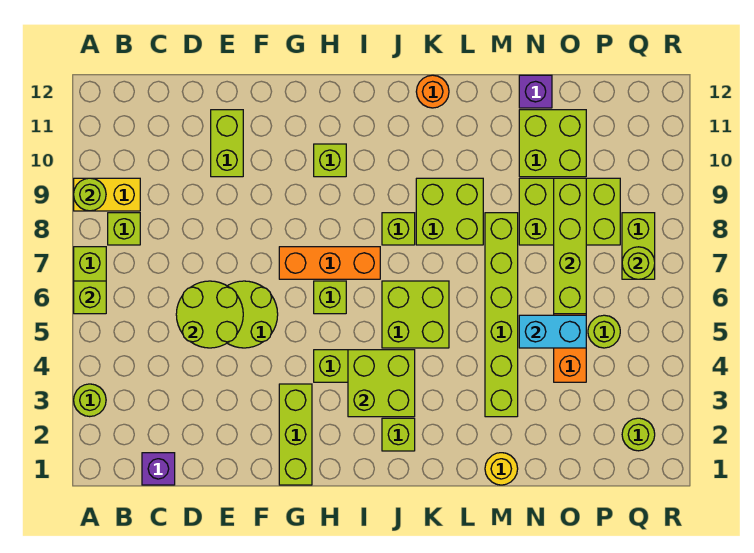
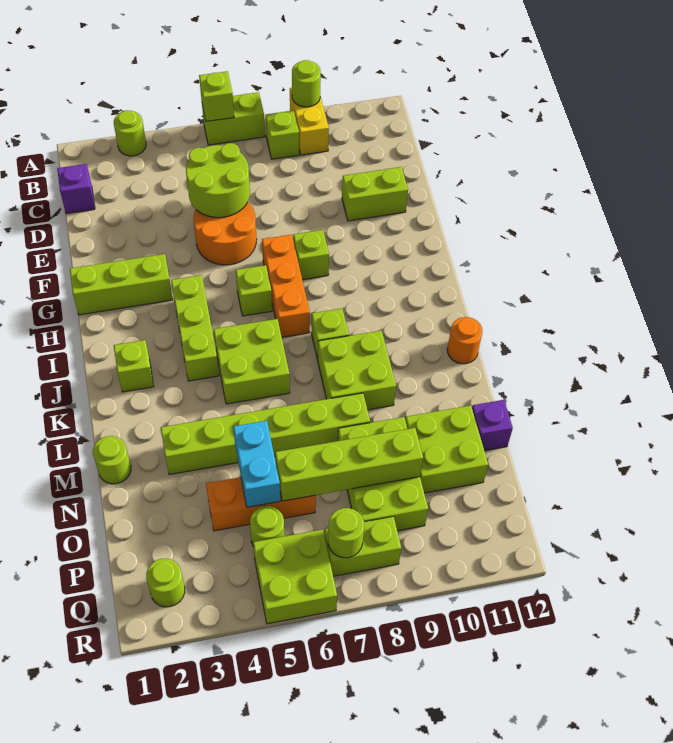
lime round brick E5:F6 level 1 -> orange round brick E5:F6 level 1
lime brick H10 level 1 -> lime brick G8 level 1
lime brick I3:J4 level 2 -> lime brick Q5:R6 level 1
yellow round brick M1 level 1 -> lime round brick M1 level 1

